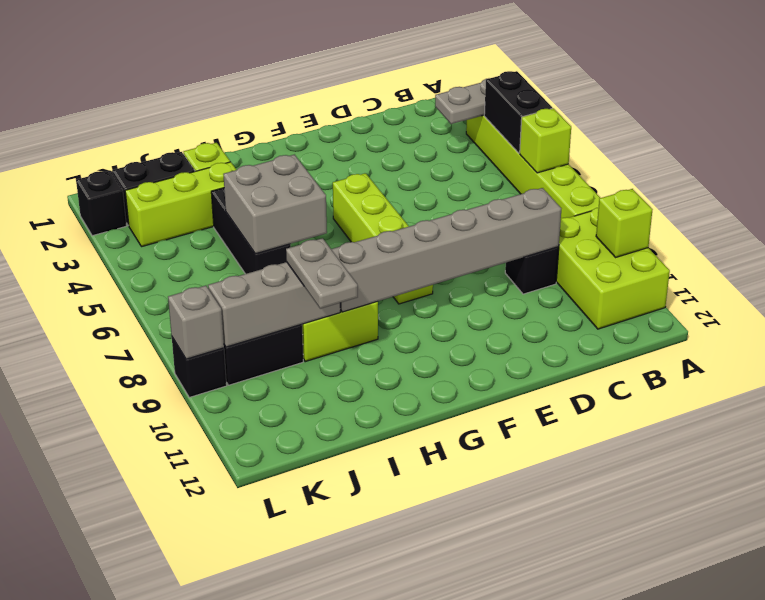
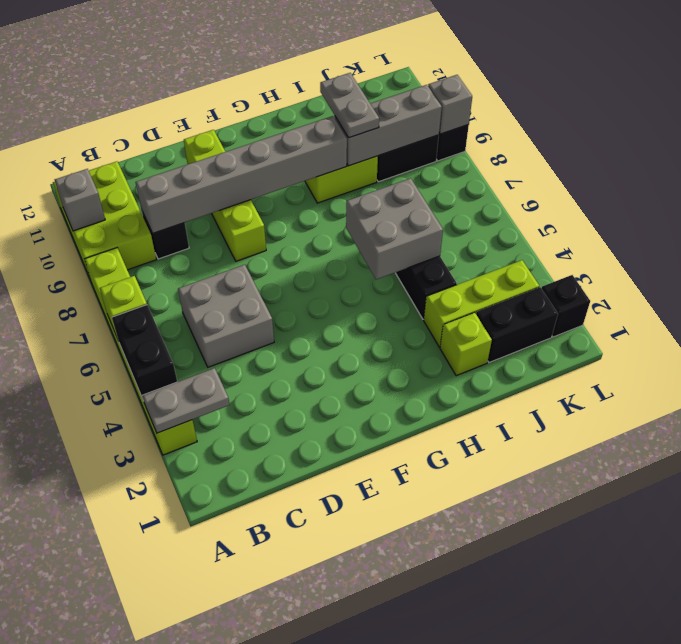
lime brick A10 level 2 -> grey brick A10 level 2
none -> grey brick C5:D6 level 1
lime brick F5:F8 level 1 -> lime brick E8:E11 level 1

